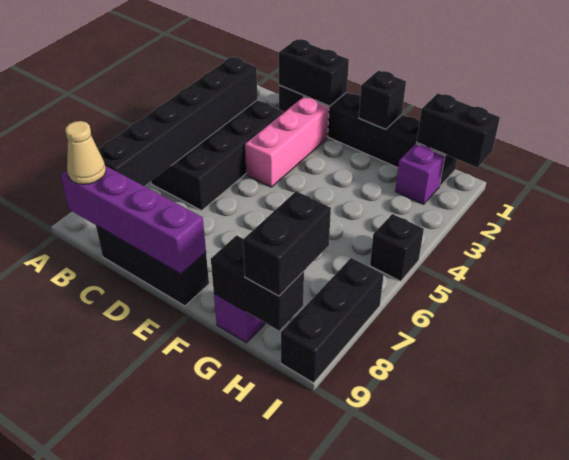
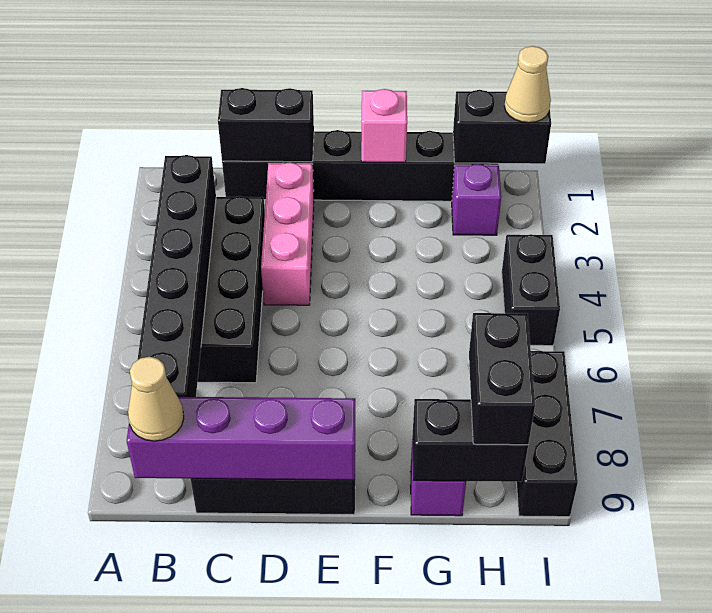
black brick F1 level 2 -> pink brick F1 level 2
none -> tan cone I1 level 3
black brick I5 level 1 -> black brick I4:I5 level 1

